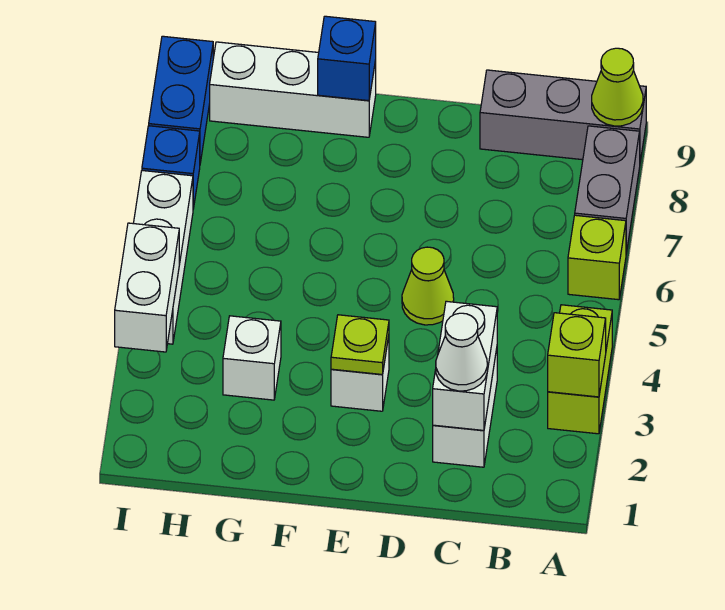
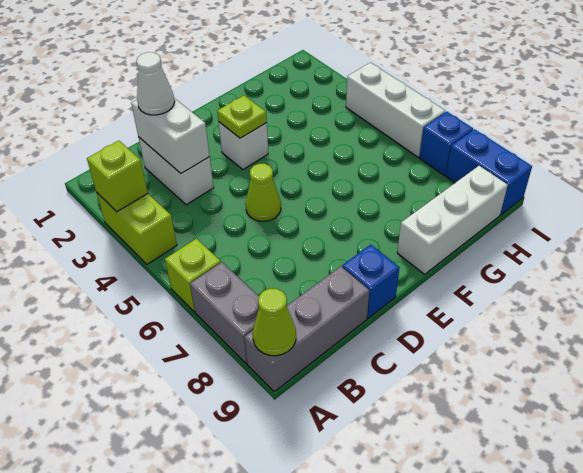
blue brick F9 level 2 -> blue brick D9 level 1
white brick G3 level 1 -> none
white brick I3:I4 level 2 -> none

